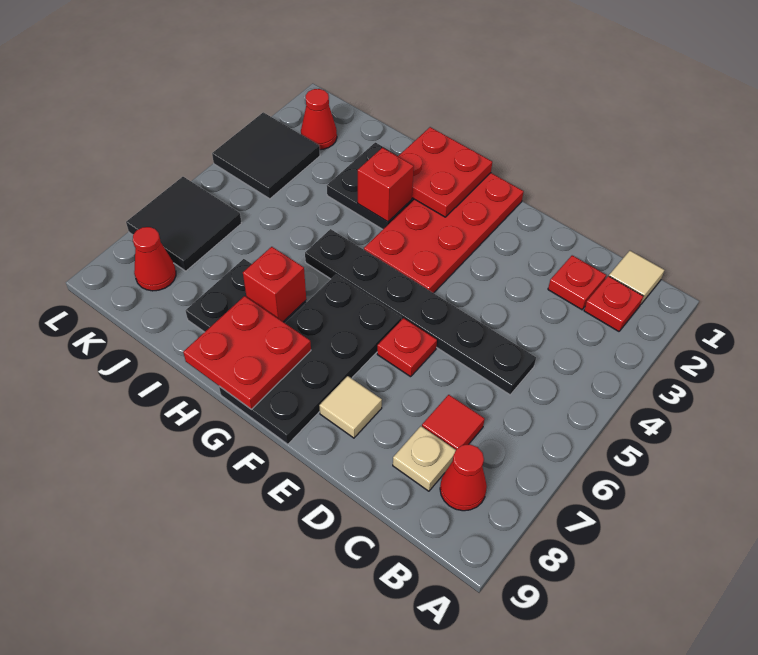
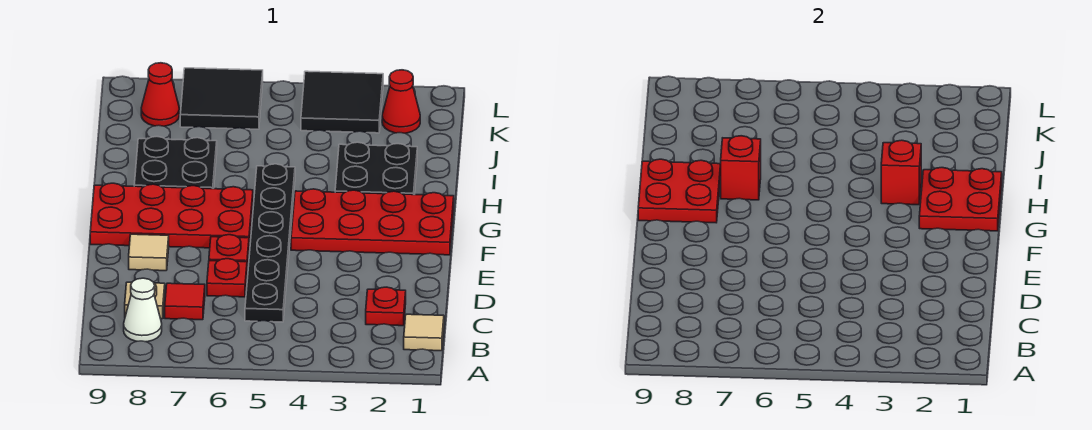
red plate B2 level 1 -> red plate D6 level 1
red cone B8 level 1 -> white cone B8 level 1
black plate F6:G9 level 1 -> red plate F6:G9 level 1

